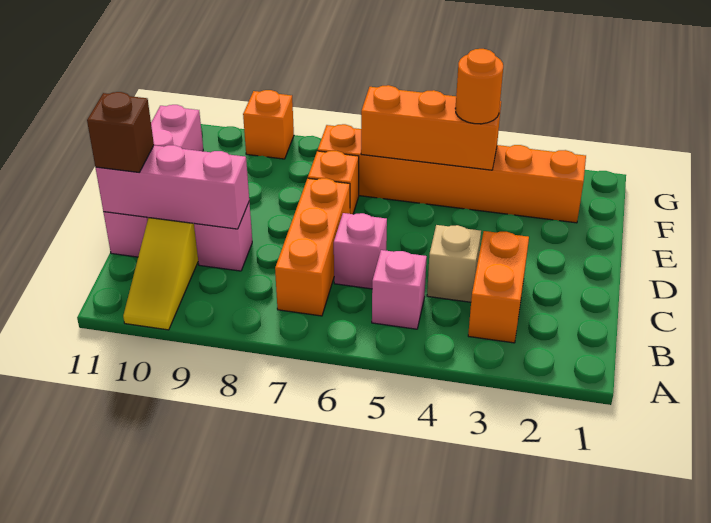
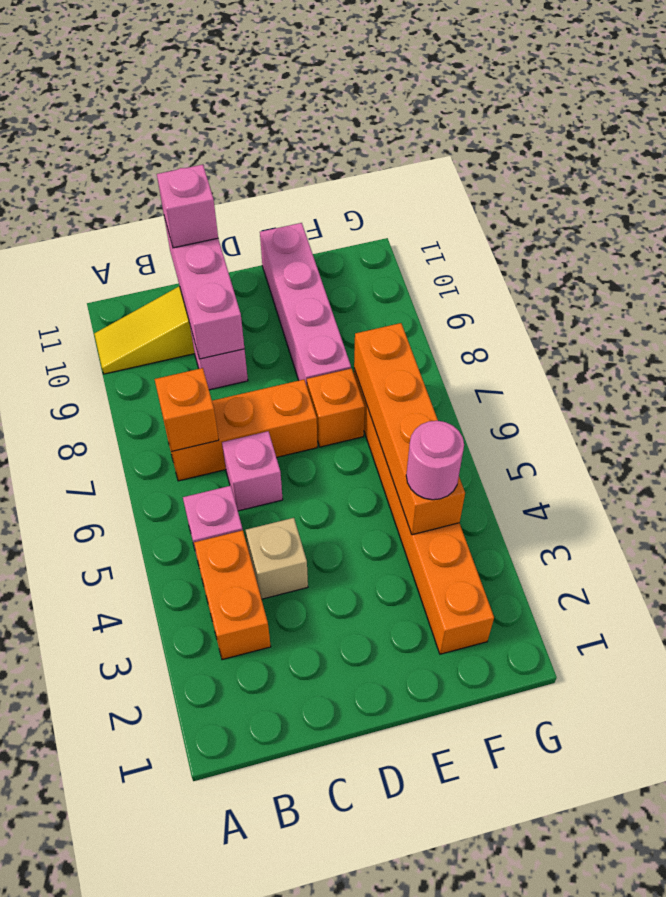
orange brick B3:C3 level 1 -> orange brick B3:B4 level 1
pink brick C11:F11 level 1 -> pink brick E8:E11 level 1
brown brick C11 level 3 -> pink brick C11 level 3
orange brick F4:F6 level 2 -> orange brick F4:F7 level 2
orange round brick F4 level 3 -> pink round brick F4 level 3
orange brick G9 level 1 -> orange brick B7 level 2

